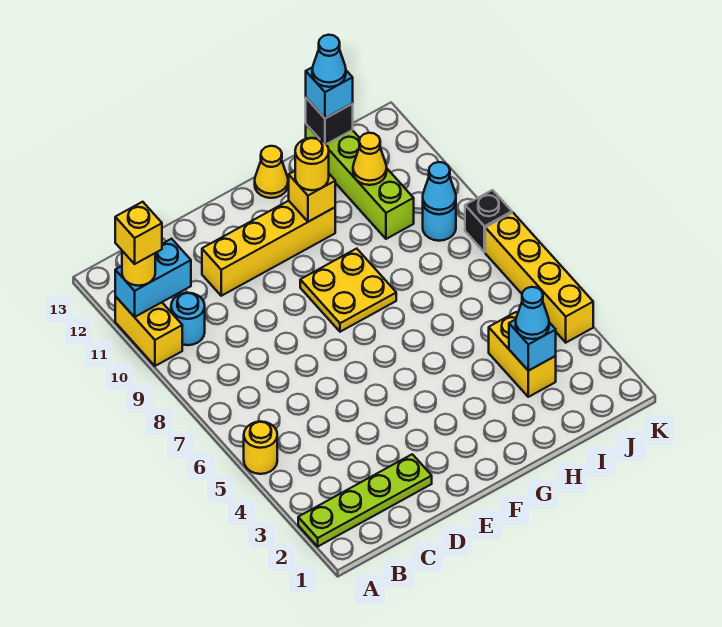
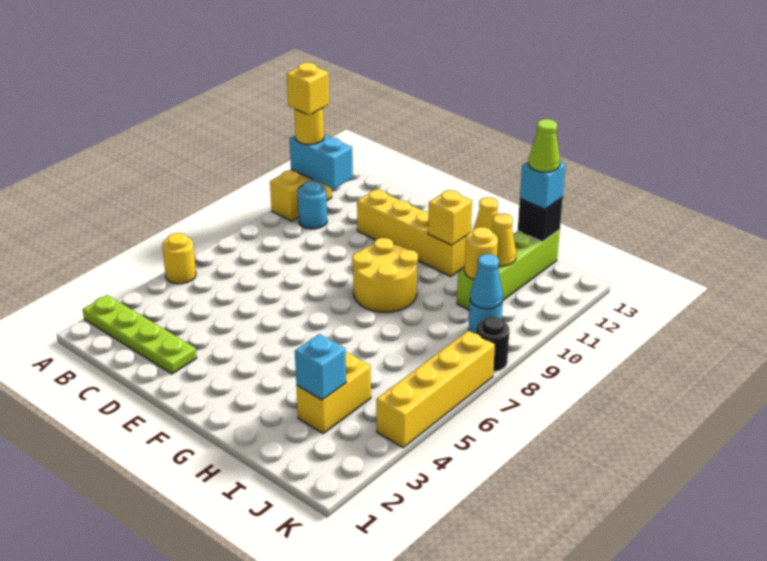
yellow plate F8:G9 level 1 -> yellow round brick F8:G9 level 1
yellow round brick G11 level 3 -> yellow round brick I10 level 2
cyan cone I3 level 3 -> none
cyan cone I13 level 4 -> lime cone I13 level 4
black brick K8 level 1 -> black round brick K8 level 1

